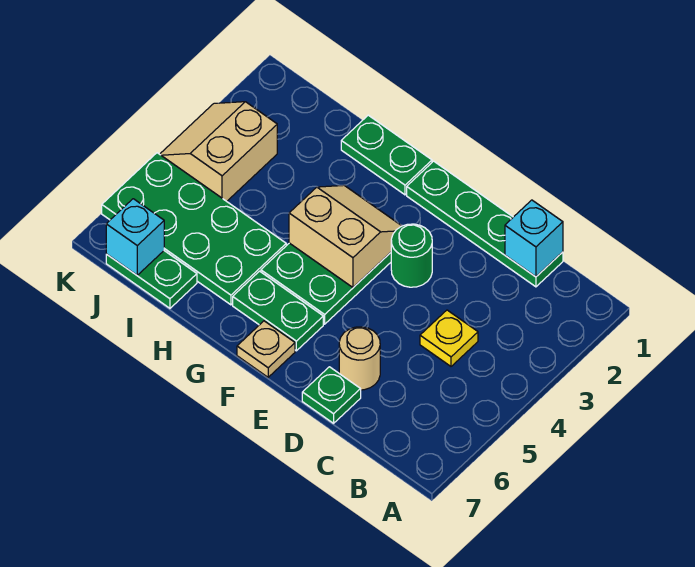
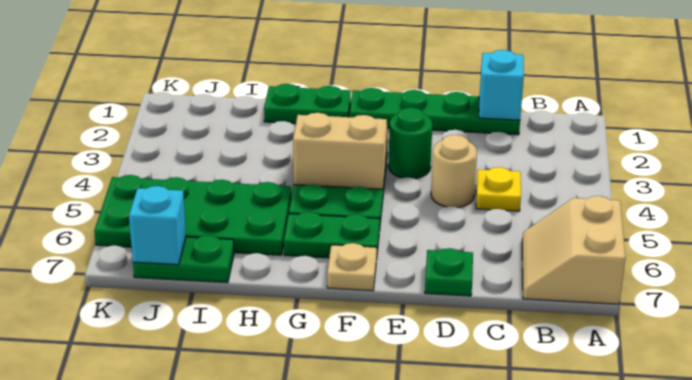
tan round brick D6 level 1 -> tan round brick D4 level 1
tan slope J3:K4 level 1 top J -> tan slope A6:B7 level 1 top A

